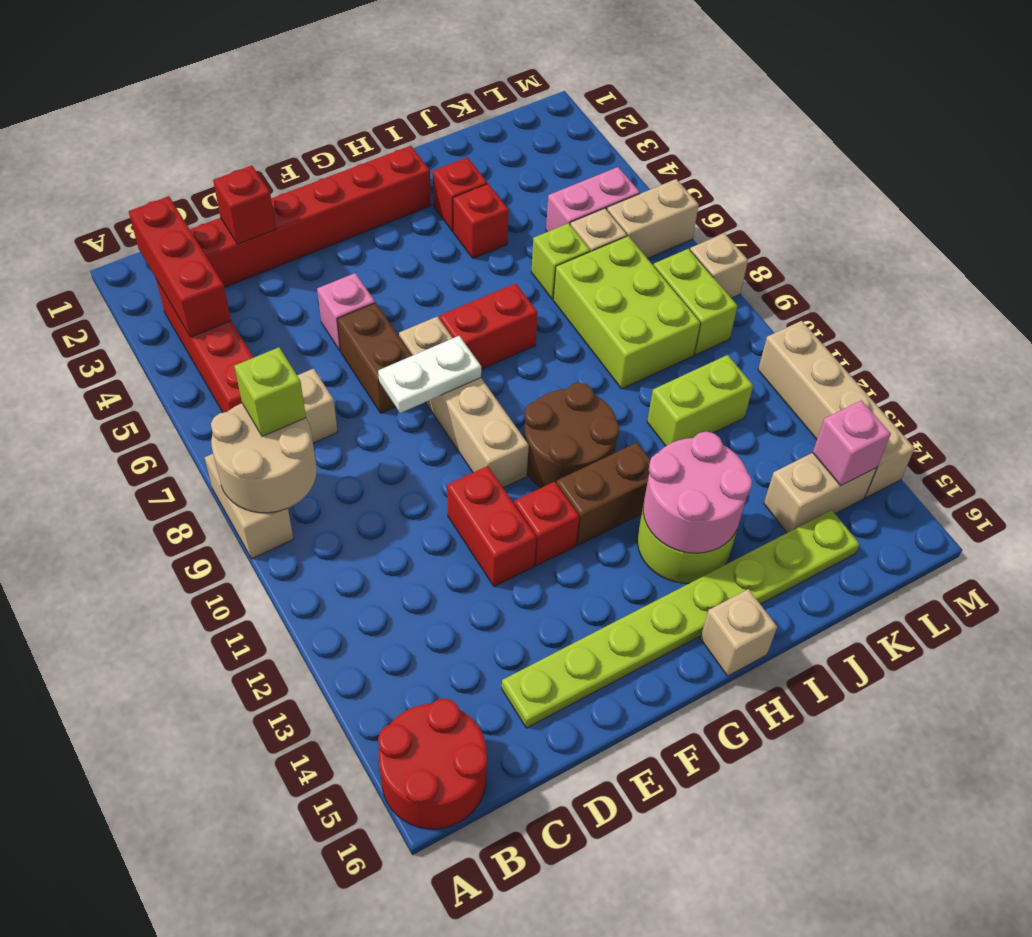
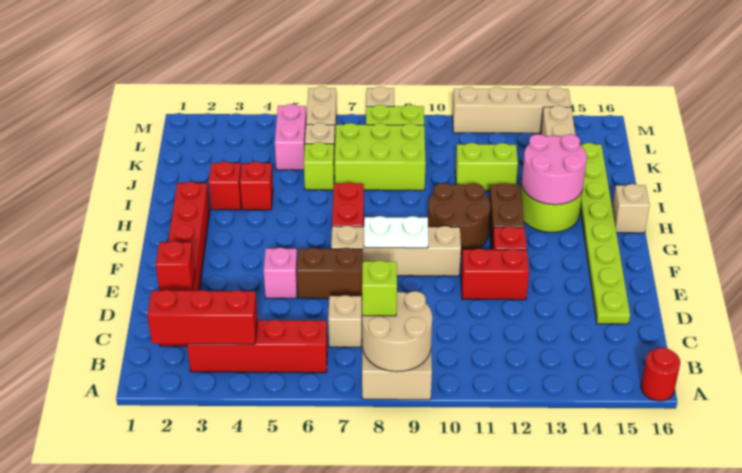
red round brick A15:B16 level 1 -> red round brick A16 level 1
white plate E8:F8 level 2 -> white plate F8:F9 level 2
lime brick J11:K11 level 1 -> lime brick J11:J12 level 1
pink brick L14 level 2 -> none

